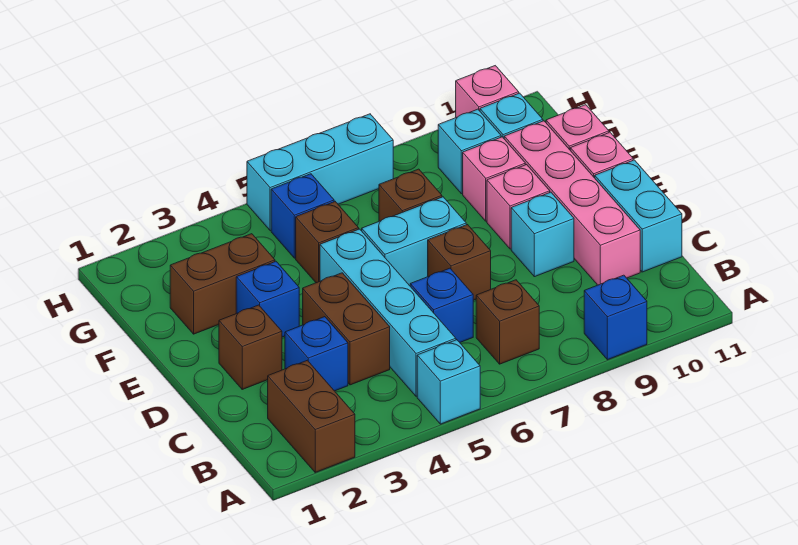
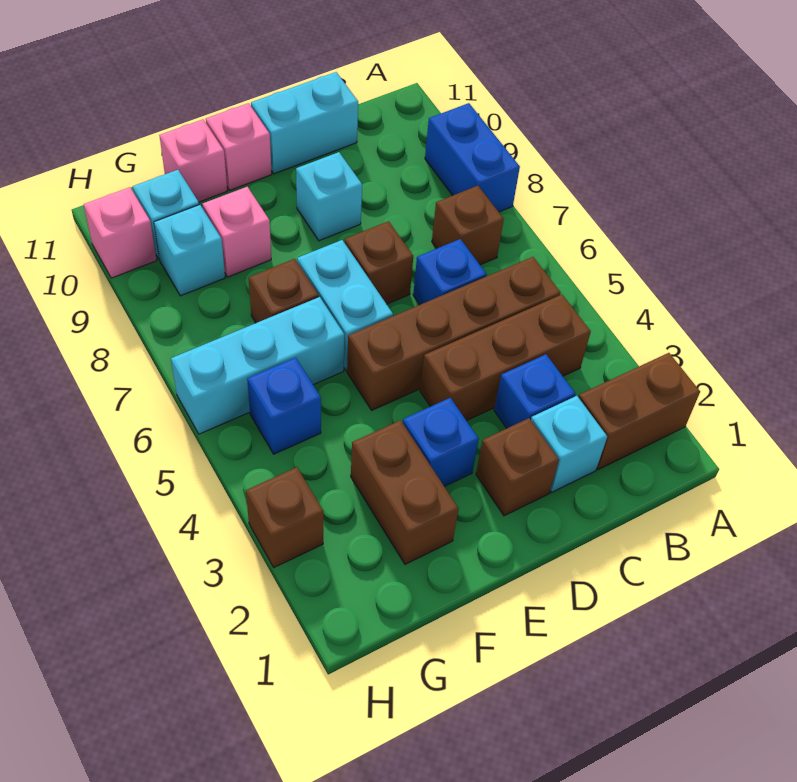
cyan brick A5 level 1 -> cyan brick C2 level 1
blue brick A9 level 1 -> blue brick A8:A9 level 1
cyan brick B5:E5 level 1 -> brown brick B5:E5 level 1
brown brick C4:D4 level 1 -> brown brick B4:D4 level 1
pink brick C10:F10 level 1 -> none
pink brick E9 level 1 -> none
brown brick F5 level 1 -> brown brick H3 level 1
cyan brick H5:H7 level 1 -> cyan brick F6:H6 level 1

